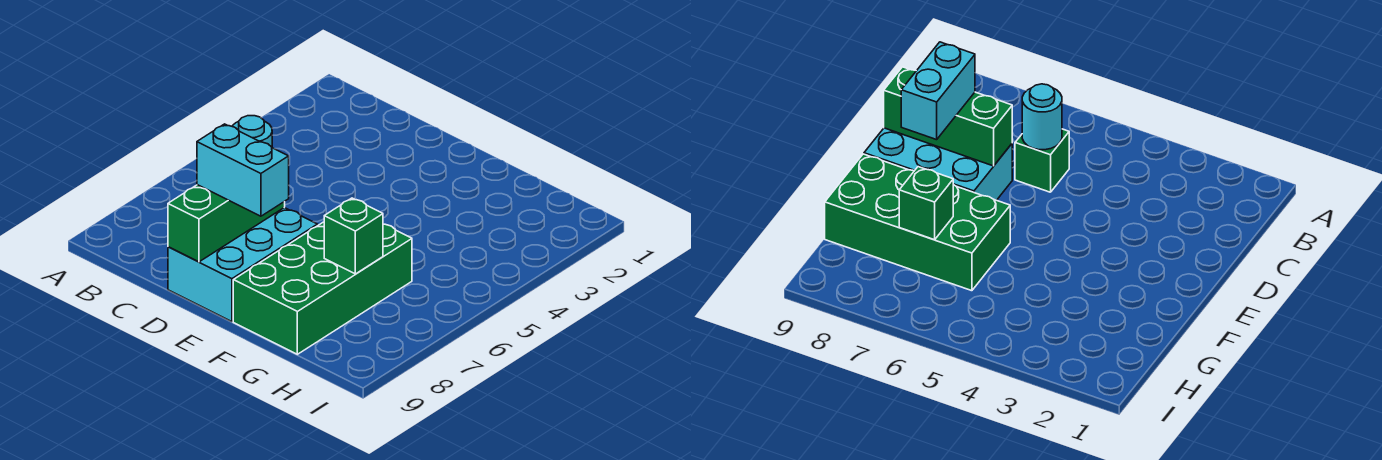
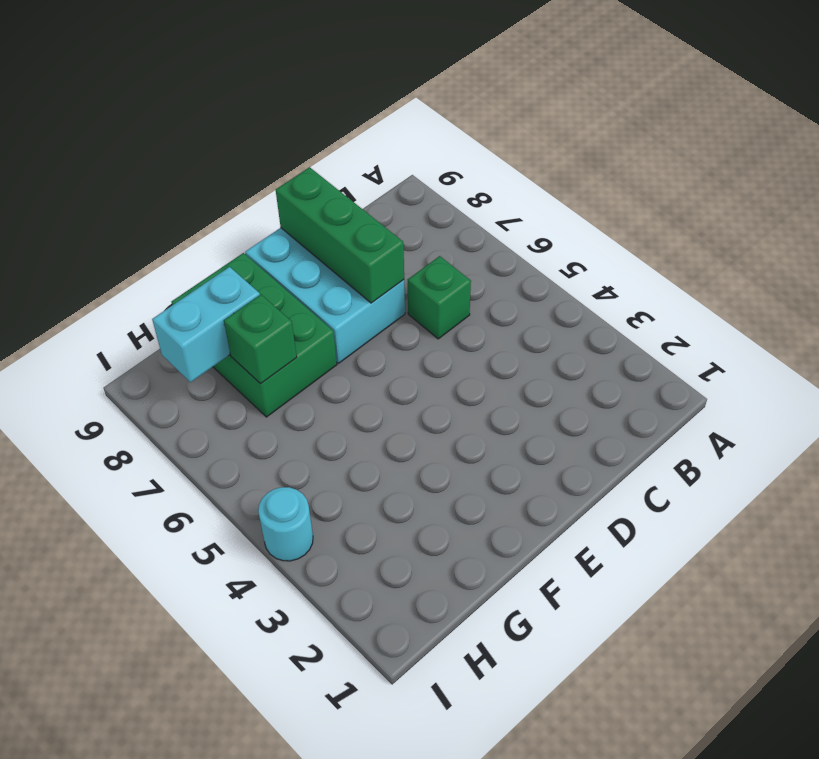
cyan round brick C6 level 2 -> cyan round brick I4 level 1
cyan brick D8:E8 level 3 -> cyan brick G8:H8 level 2
green brick F6:G9 level 1 -> green brick F7:G9 level 1

